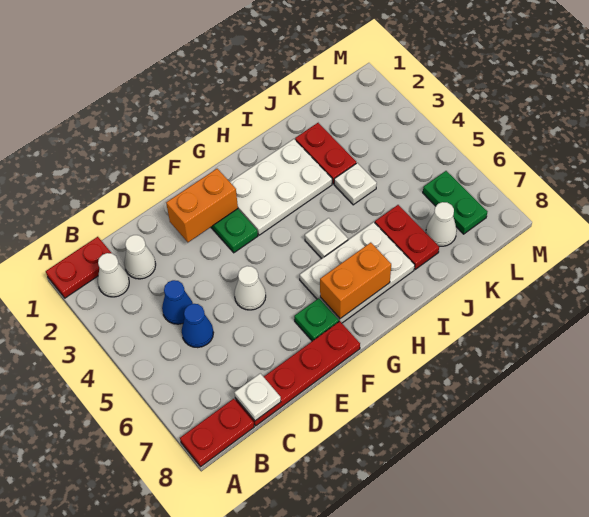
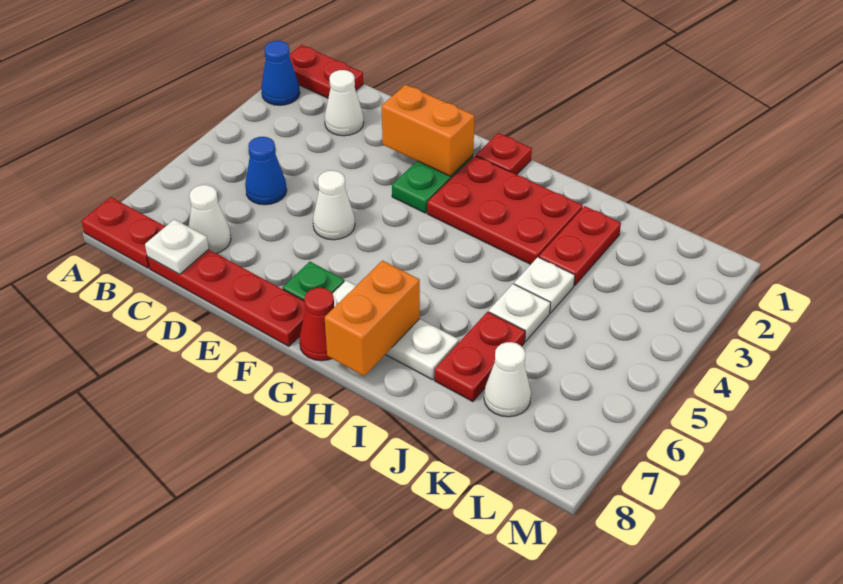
white cone B2 level 1 -> white cone C7 level 1
blue cone C4 level 1 -> blue cone A2 level 1
none -> red plate G1 level 1
white plate G2:I3 level 1 -> red plate G2:I3 level 1
white plate G6:I7 level 1 -> white plate G7:I7 level 1
orange brick G7:H7 level 2 -> orange brick H7:H8 level 2
none -> red cone G8 level 1
white plate H5 level 1 -> white plate J5 level 1
green plate L6:L7 level 1 -> none

